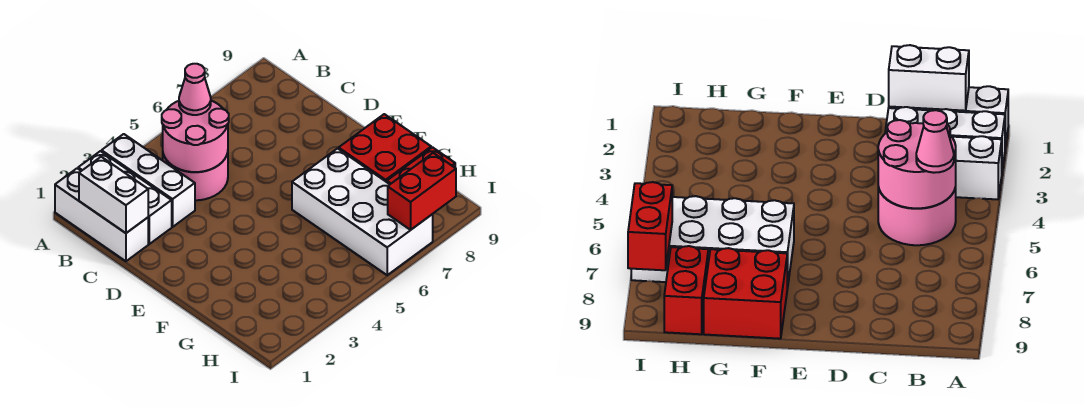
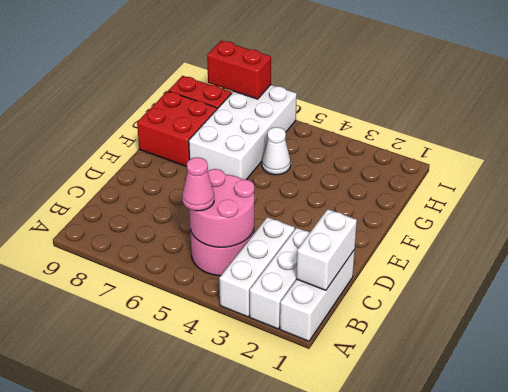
none -> white cone G5 level 1

